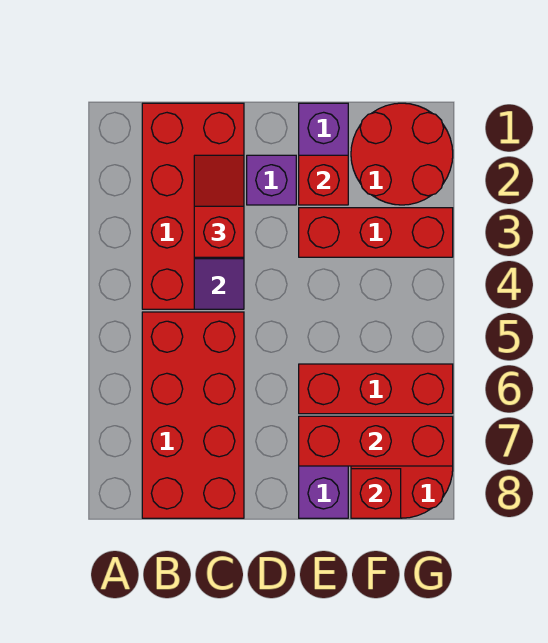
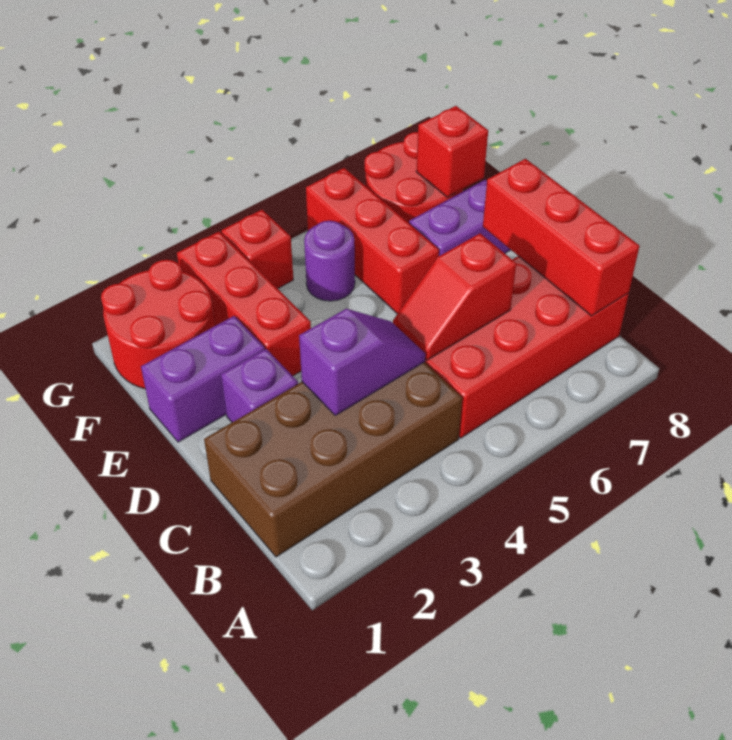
red brick B1:C4 level 1 -> brown brick B1:C4 level 1
red slope C2:C3 level 3 top 3 -> red slope C5:C6 level 2 top 6
red brick E2 level 2 -> red brick G4 level 1
red brick E7:G7 level 2 -> red brick B8:D8 level 2
none -> purple round brick F5 level 1

